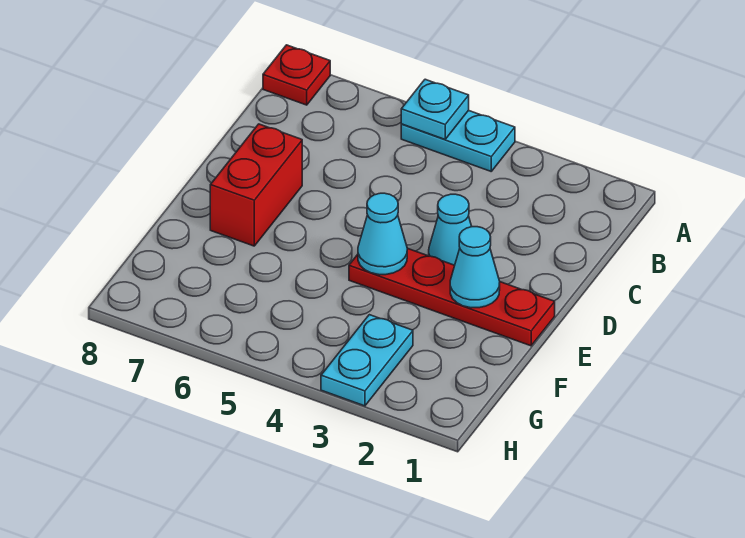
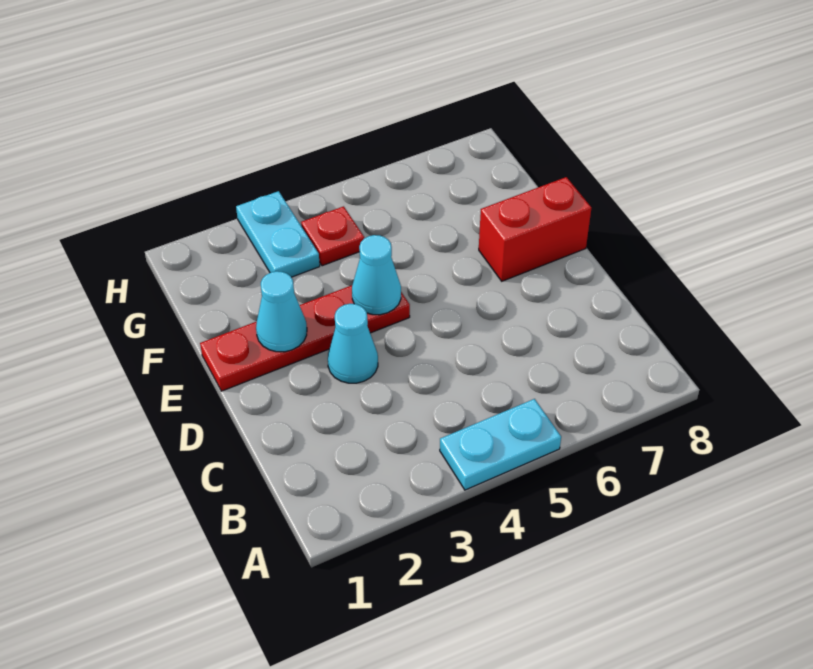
cyan plate A5 level 2 -> none
red plate A8 level 1 -> red plate G4 level 1
red brick D7:E7 level 1 -> red brick E7:E8 level 1

